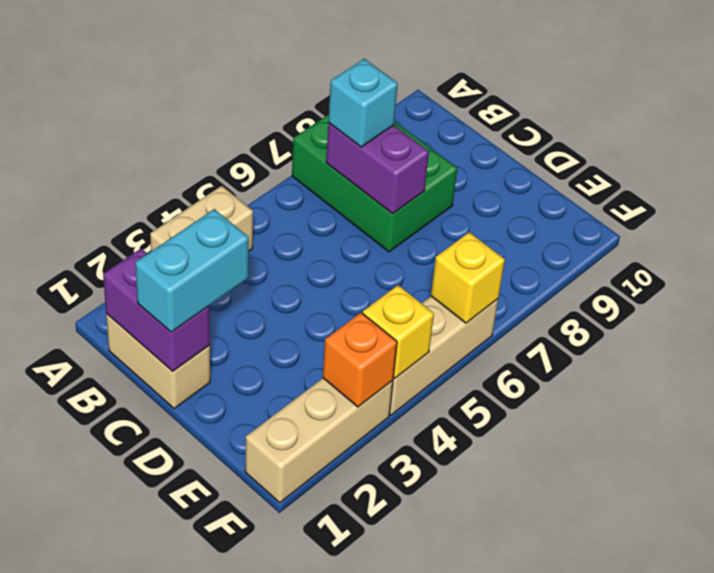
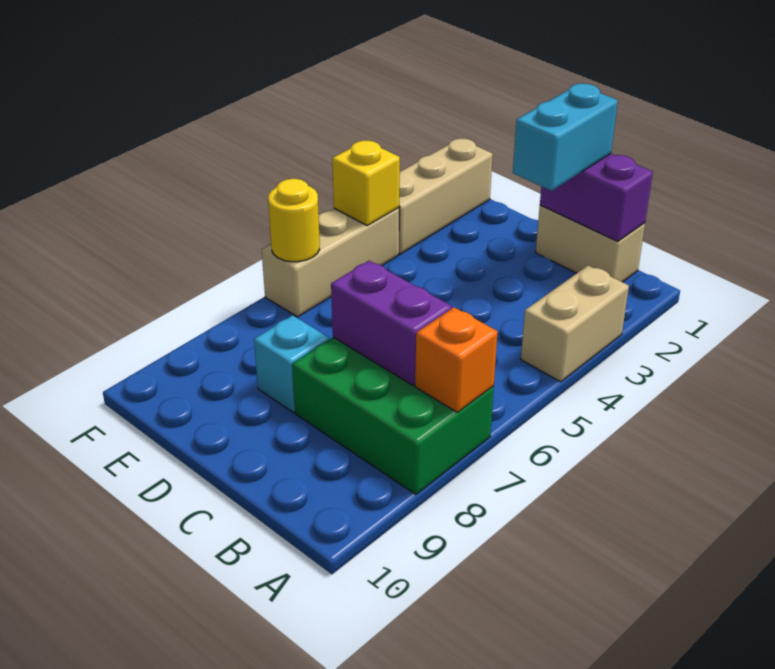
cyan brick B7 level 3 -> cyan brick D8 level 1
orange brick F3 level 2 -> orange brick A7 level 2
yellow brick F6 level 2 -> yellow round brick F6 level 2

